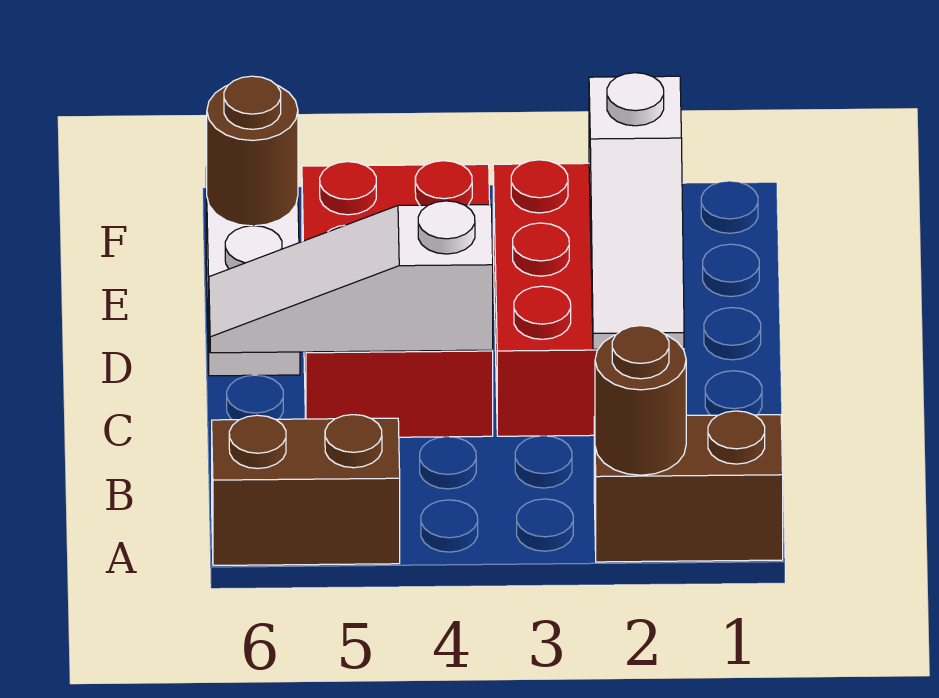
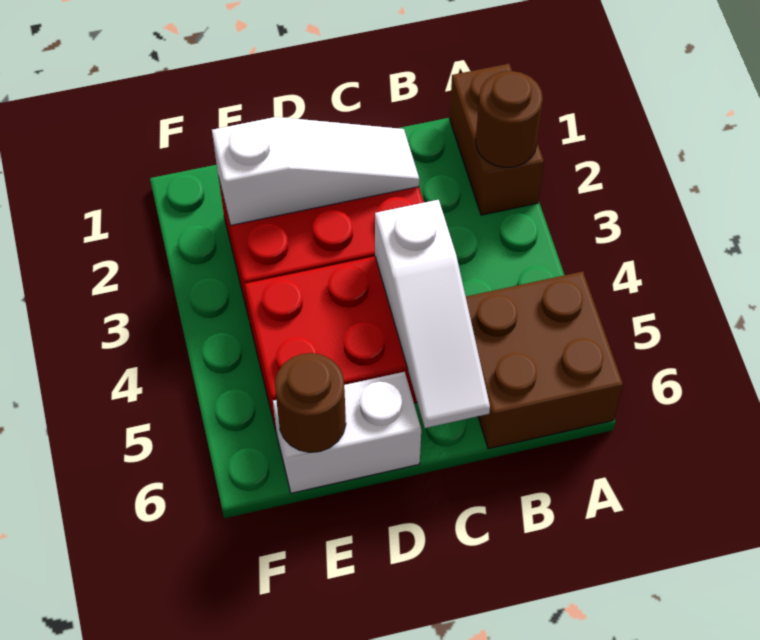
brown brick A5:A6 level 1 -> brown brick A5:B6 level 1

